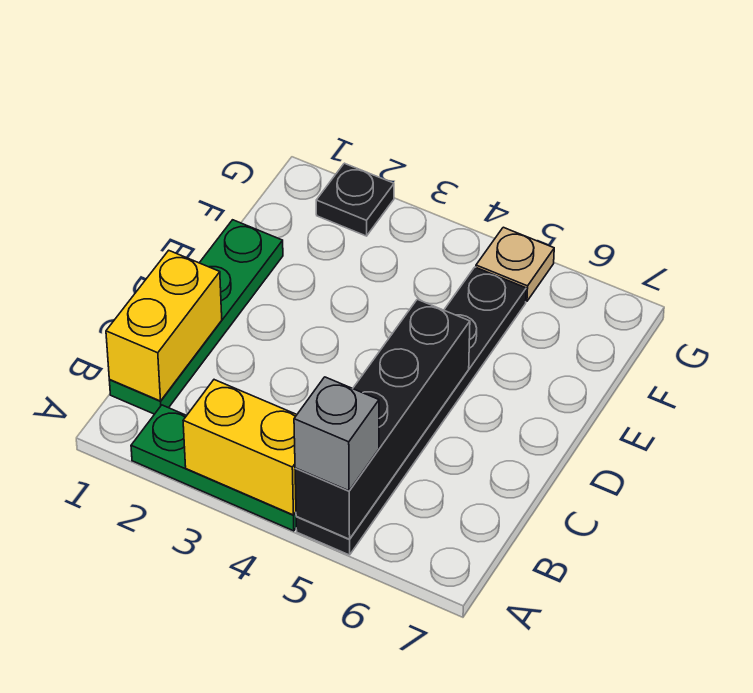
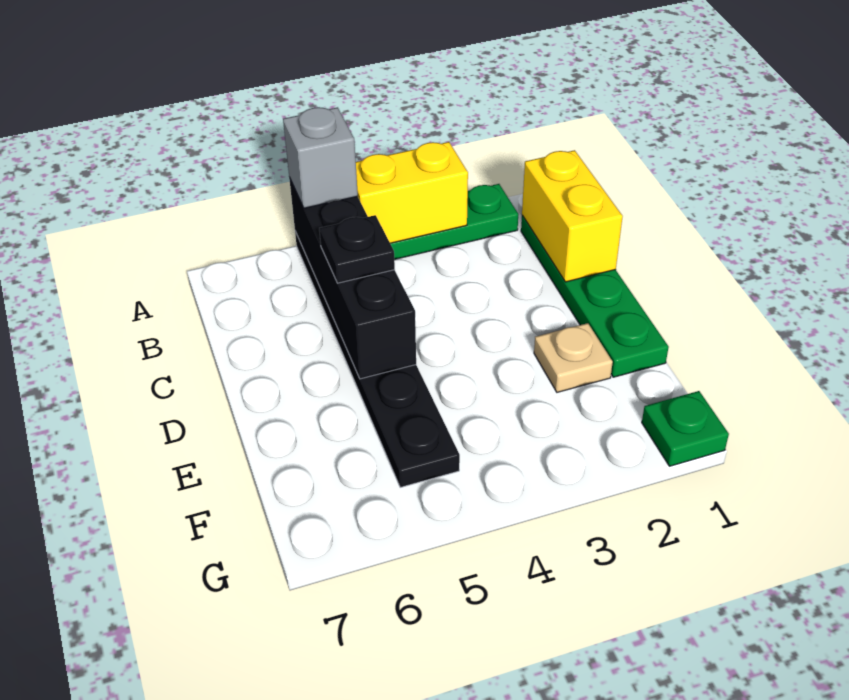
none -> green plate G1 level 1
black plate G2 level 1 -> black plate C5 level 3
tan plate G5 level 1 -> tan plate E2 level 1

